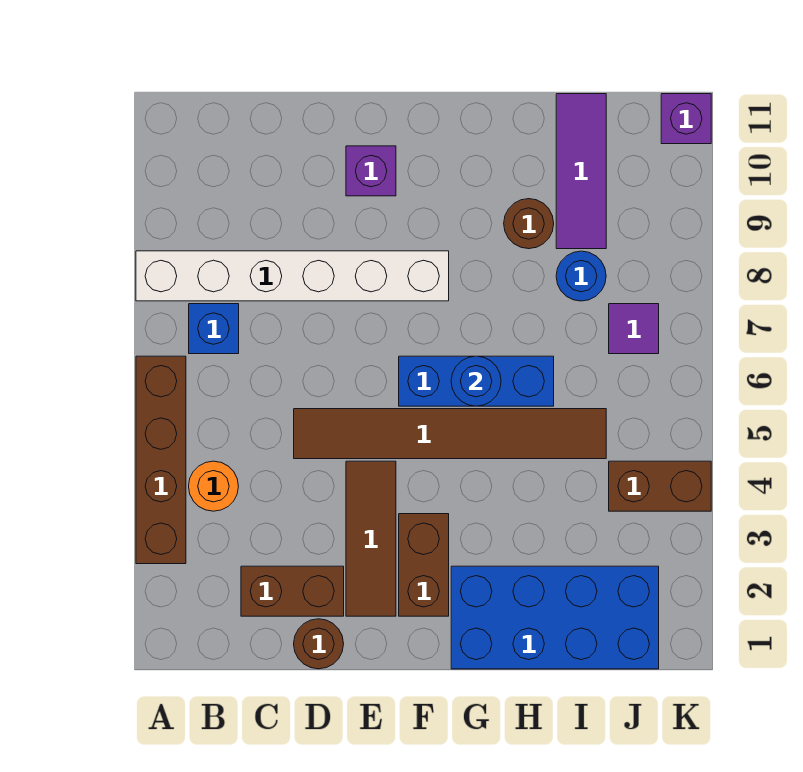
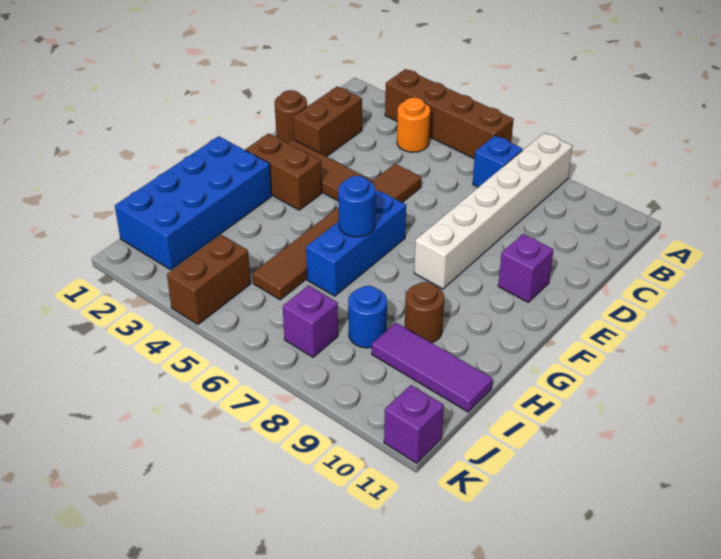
purple tile J7 level 1 -> purple brick J7 level 1

